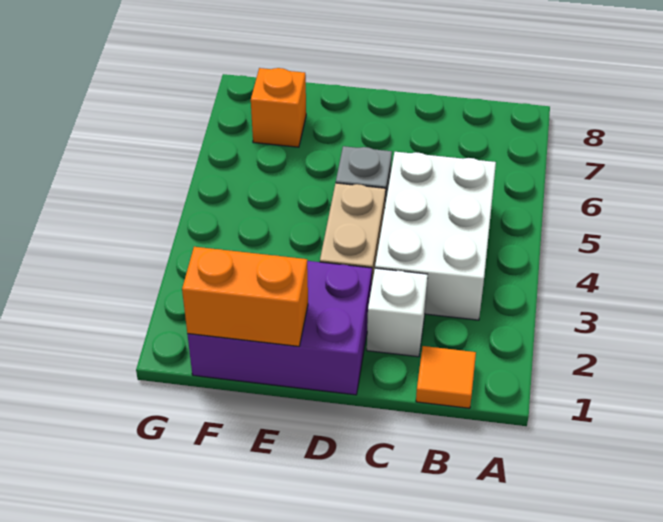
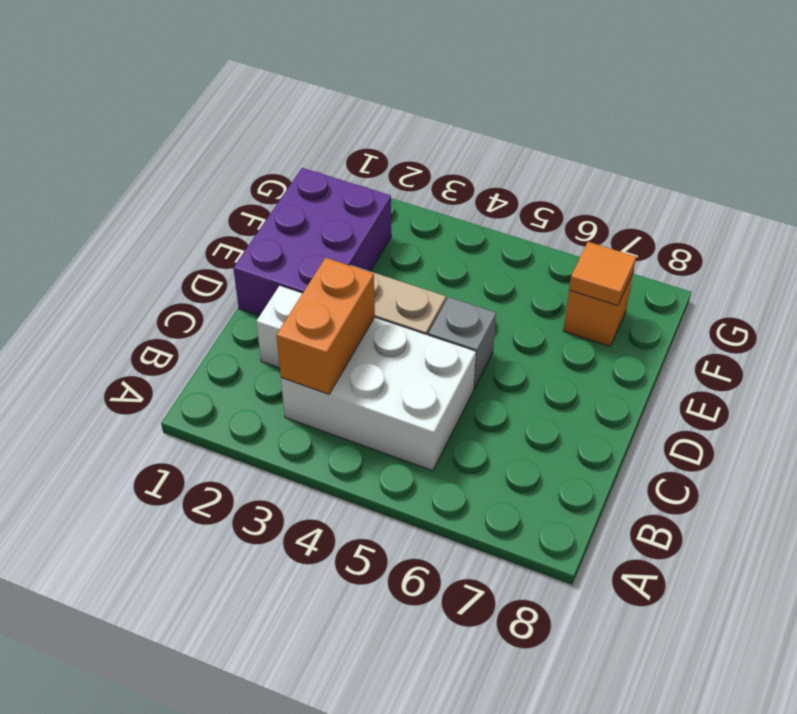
orange tile B1 level 1 -> orange tile F7 level 2
orange brick E1:F1 level 2 -> orange brick B3:C3 level 2

